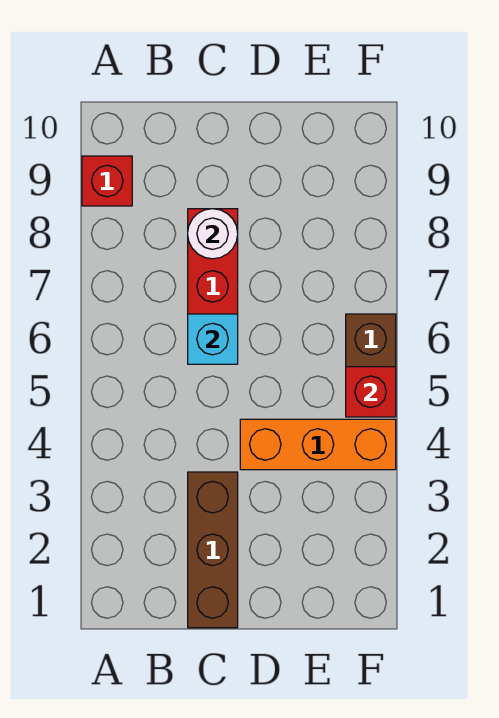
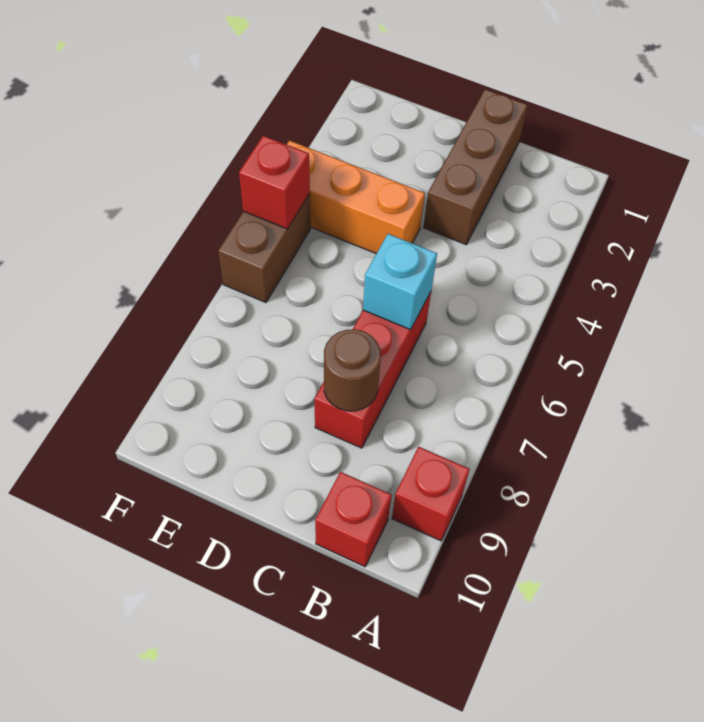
none -> red brick B10 level 1
white round brick C8 level 2 -> brown round brick C8 level 2

